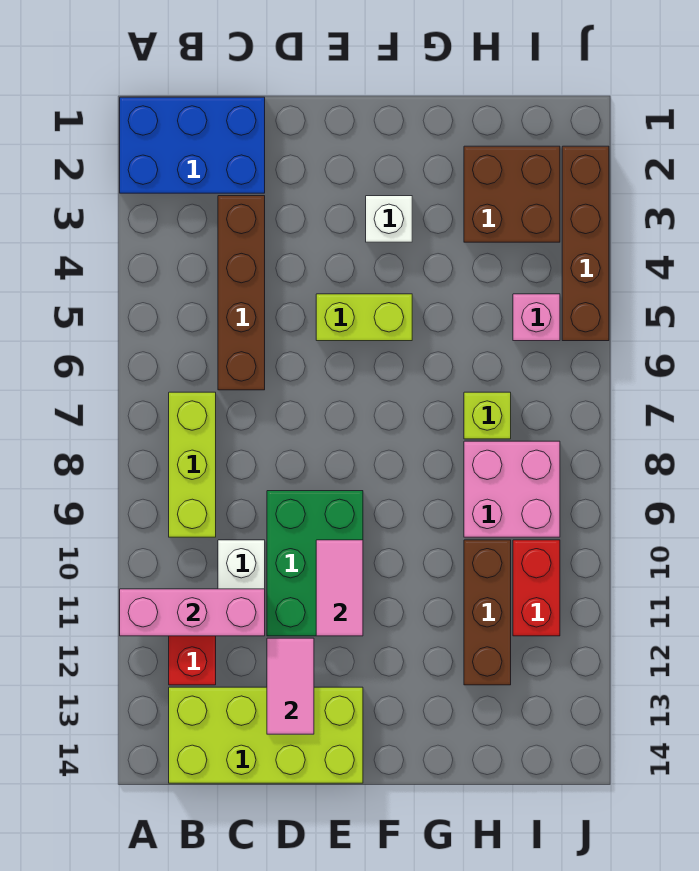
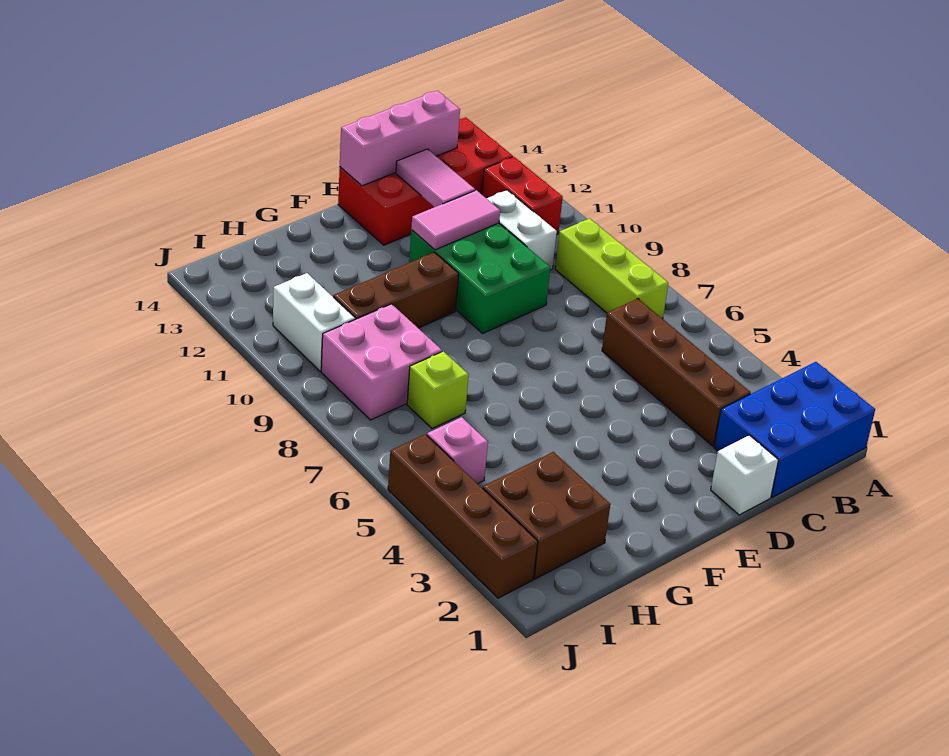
pink brick A11:C11 level 2 -> pink brick C14:E14 level 2
lime brick B13:E14 level 1 -> red brick B13:E14 level 1
lime brick E5:F5 level 1 -> none
pink tile E10:E11 level 2 -> pink tile D11:E11 level 2
white brick F3 level 1 -> white brick D1 level 1
brown brick H10:H12 level 1 -> brown brick F10:H10 level 1
red brick I10:I11 level 1 -> white brick I10:I11 level 1

